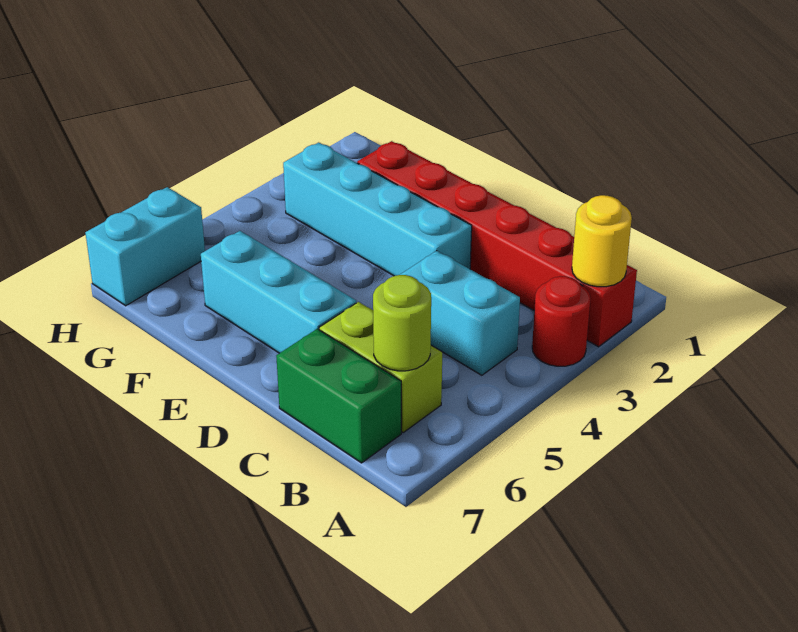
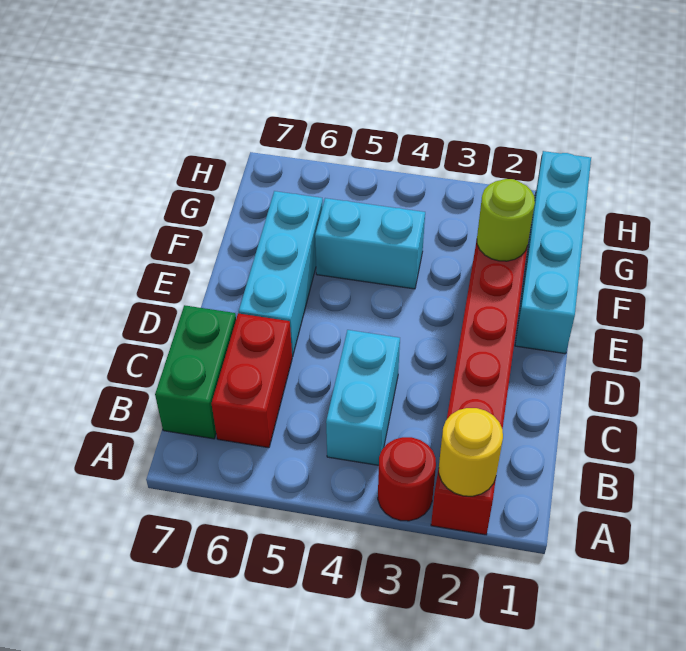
lime brick B6:C6 level 1 -> red brick B6:C6 level 1
lime round brick B6 level 2 -> lime round brick F2 level 2
cyan brick D3:G3 level 1 -> cyan brick E1:H1 level 1
cyan brick H6:H7 level 1 -> cyan brick F4:F5 level 1

